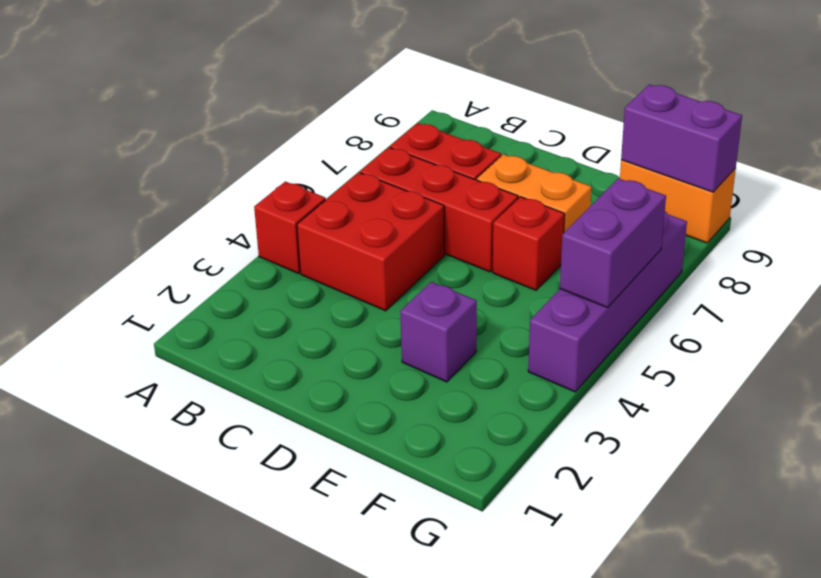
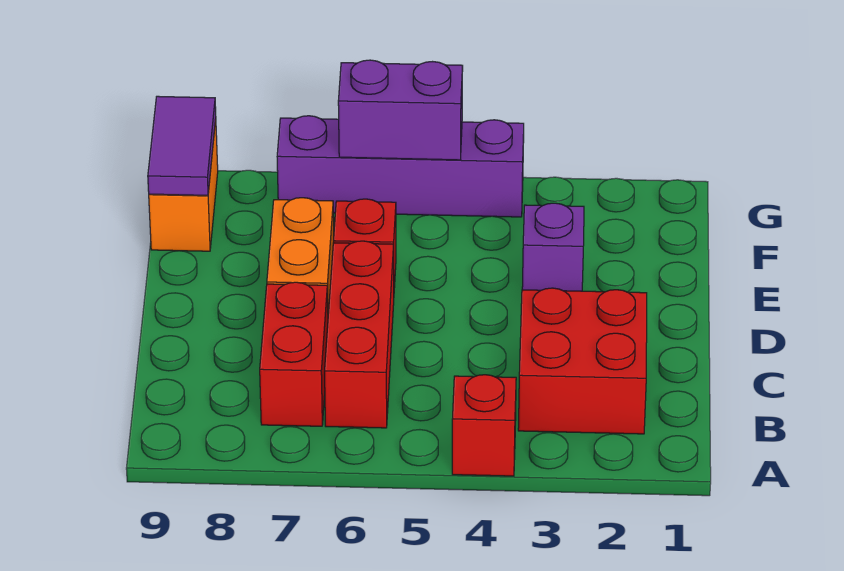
red brick B4:C5 level 1 -> red brick B2:C3 level 1
purple brick F9:G9 level 2 -> purple tile F9:G9 level 2

